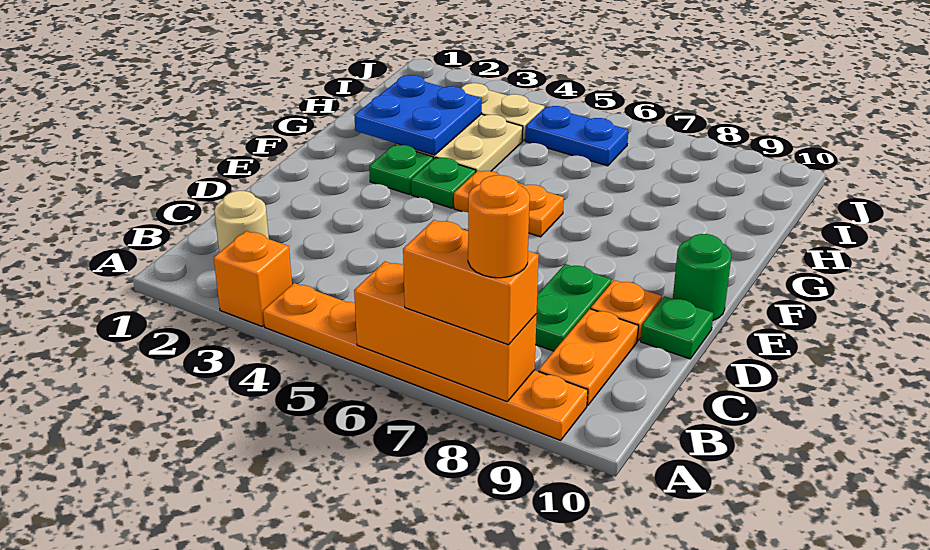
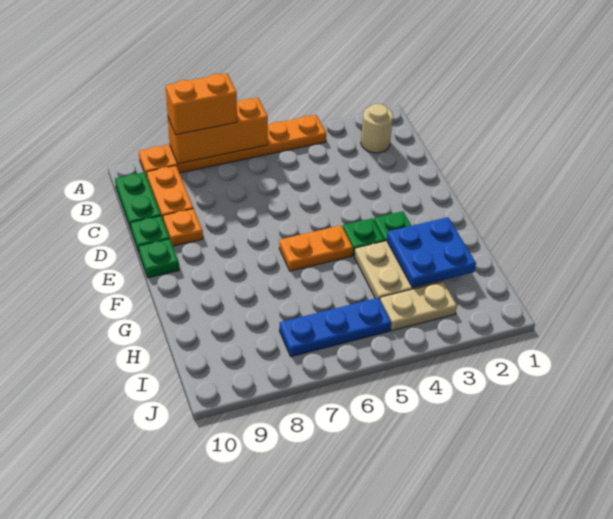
orange brick A3 level 1 -> none
orange round brick A8 level 4 -> none
green plate C8:D8 level 1 -> green plate B10:C10 level 1
green round brick E10 level 1 -> green plate E10 level 1
blue plate I5:I6 level 1 -> blue plate I5:I7 level 1

